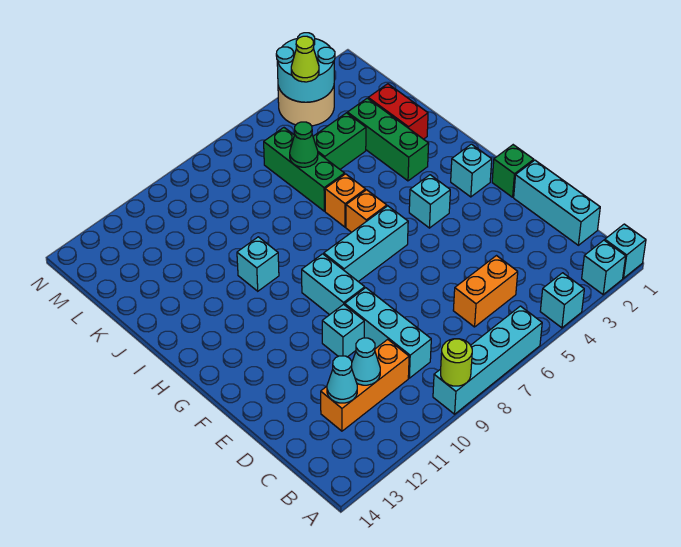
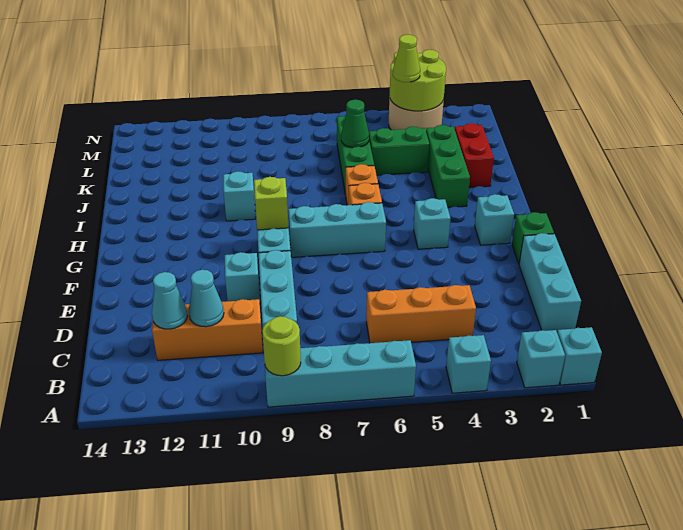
orange brick C5:C6 level 1 -> orange brick C4:C6 level 1
none -> lime brick G9 level 2
cyan round brick M3:N4 level 2 -> lime round brick M3:N4 level 2

